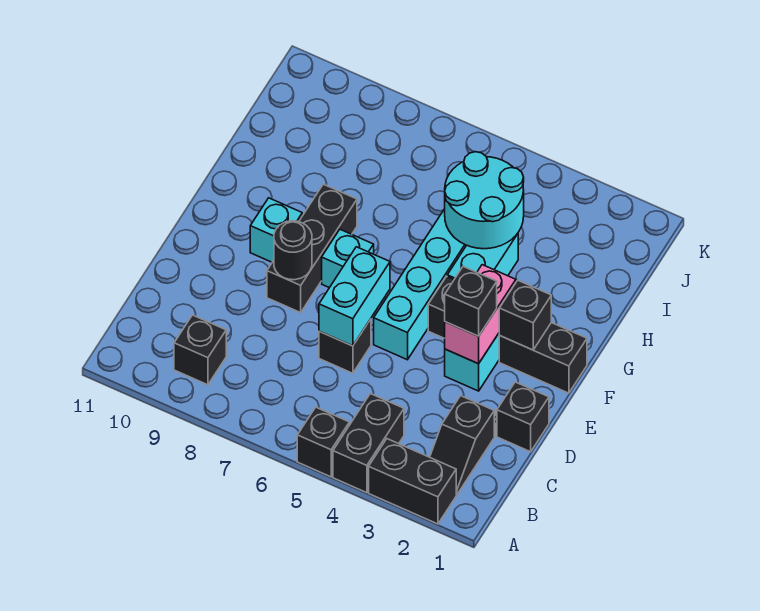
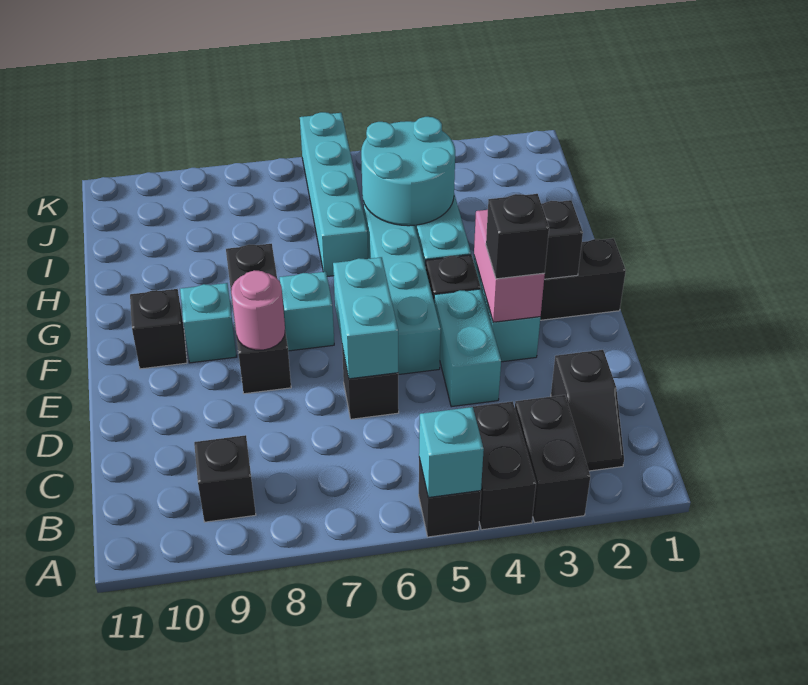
black brick A2:A3 level 1 -> black brick A3:B3 level 1
none -> cyan brick A5 level 2
black brick D1 level 1 -> black brick F10 level 1
none -> cyan brick D4:E4 level 1
black round brick E8 level 2 -> pink round brick E8 level 2
none -> cyan brick H6:K6 level 1

